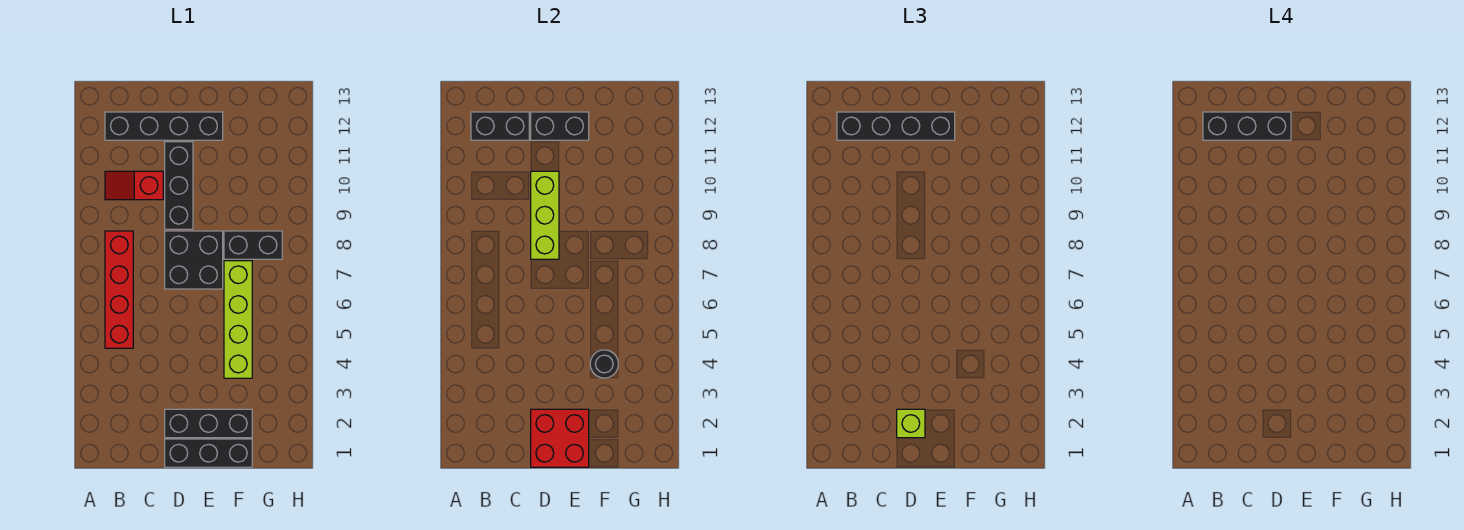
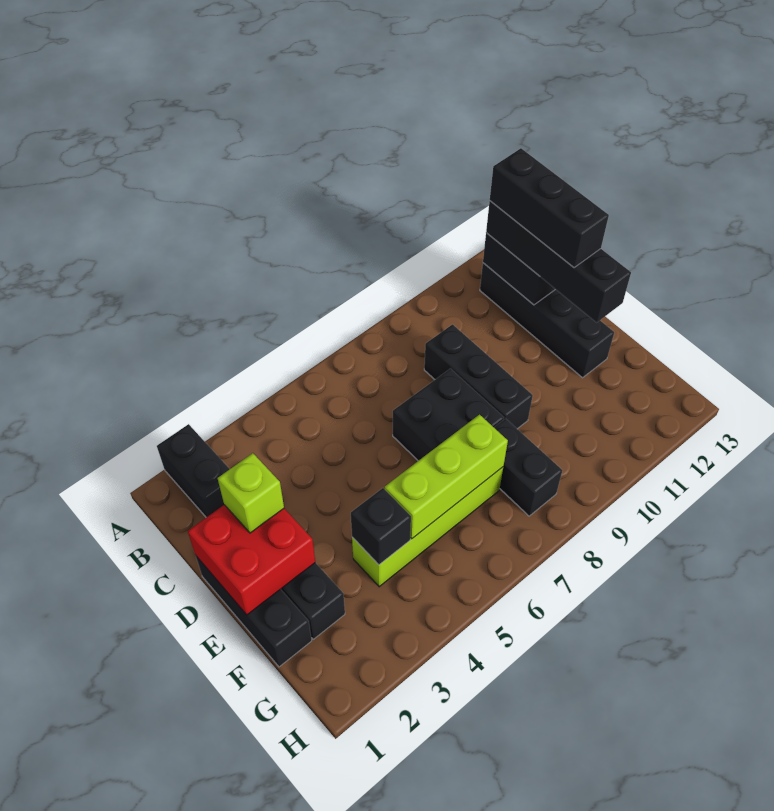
red brick B5:B8 level 1 -> none
red slope B10:C10 level 1 top C -> none
lime brick D8:D10 level 2 -> lime brick F5:F7 level 2
black brick D9:D11 level 1 -> black brick C9:E9 level 1
black brick D12:E12 level 2 -> black brick A2:B2 level 1
black round brick F4 level 2 -> black brick F4 level 2

